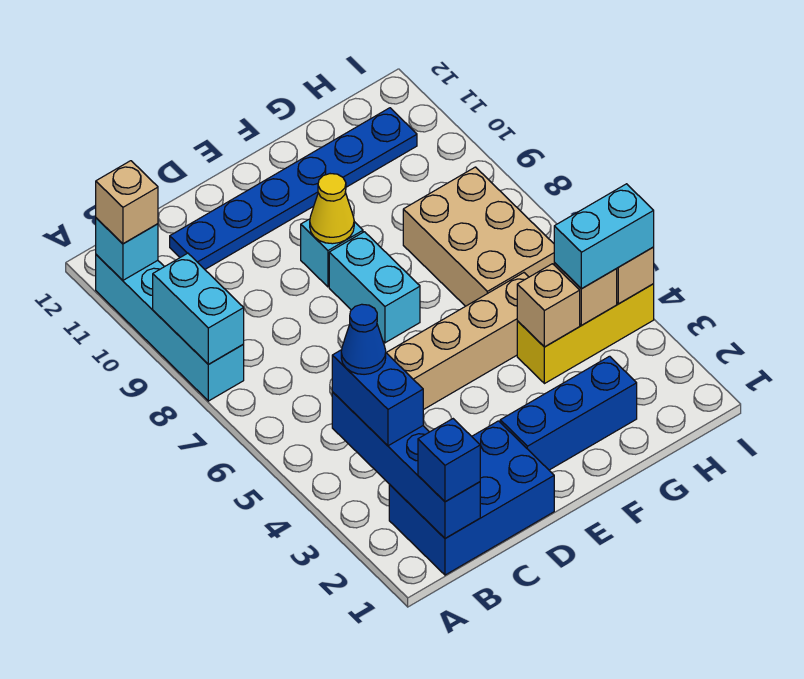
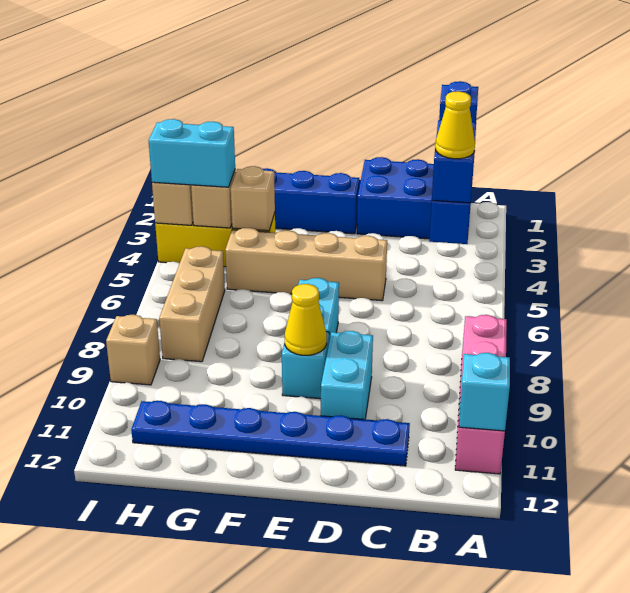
cyan brick A8:A11 level 1 -> pink brick A8:A11 level 1
cyan brick A8:A9 level 2 -> cyan brick D9:D10 level 1
tan brick A11 level 3 -> tan brick I9 level 1
blue cone B4 level 4 -> yellow cone B4 level 4
tan brick G6:H8 level 1 -> tan brick H6:H8 level 1

